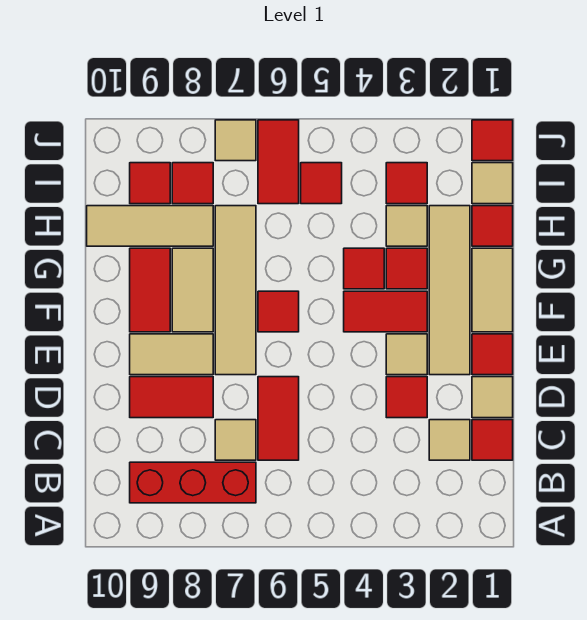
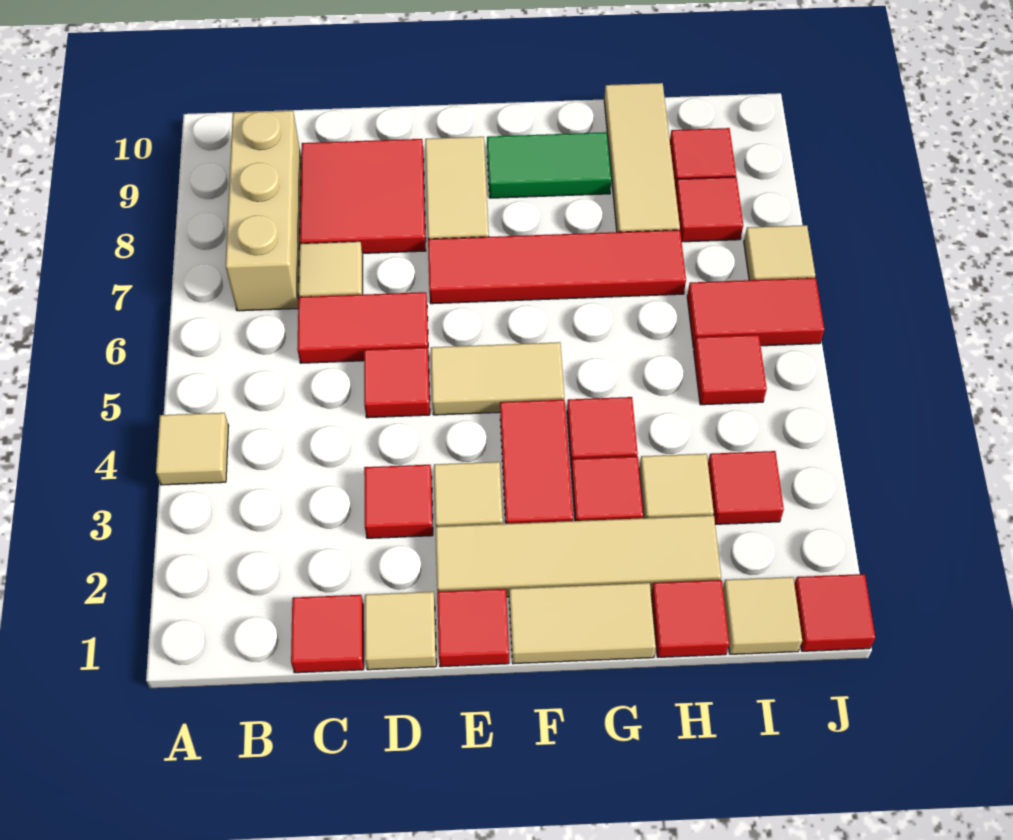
red brick B7:B9 level 1 -> tan brick B7:B9 level 1
tan tile C2 level 1 -> tan tile A4 level 1
red tile D8:D9 level 1 -> red tile C8:D9 level 1
tan tile E7:H7 level 1 -> red tile E7:H7 level 1
red tile F6 level 1 -> red tile D5 level 1
tan tile F8:G8 level 1 -> tan tile E5:F5 level 1
red tile F9:G9 level 1 -> green tile F9:G9 level 1

